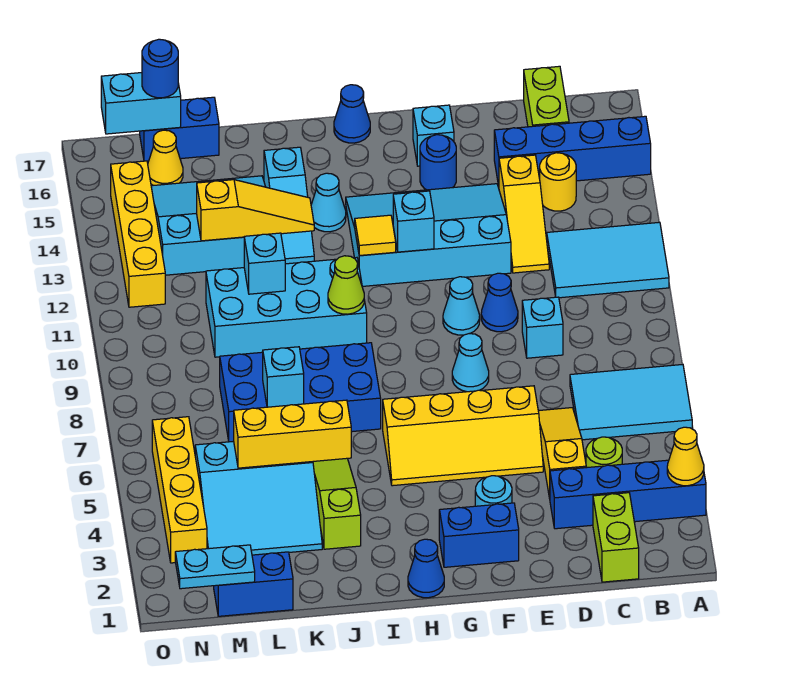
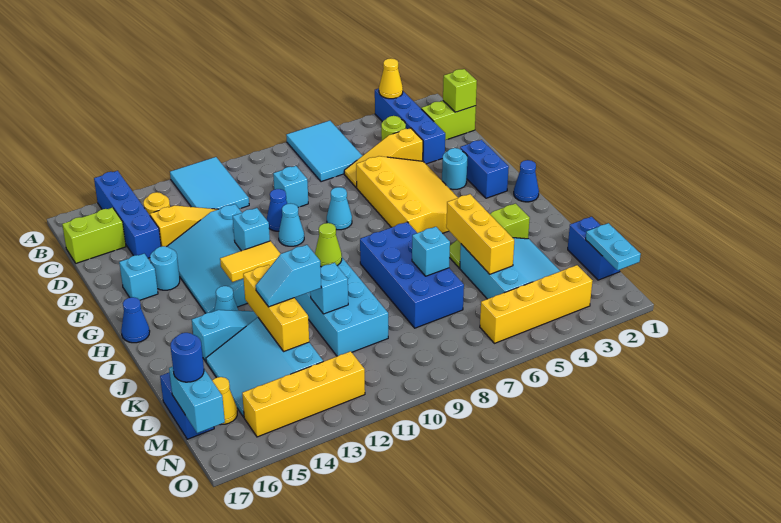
none -> lime brick C1 level 2
yellow slope E5:H6 level 1 top 6 -> yellow slope E4:H6 level 1 top 6
blue round brick F15 level 1 -> cyan round brick F15 level 1
yellow tile H12 level 2 -> yellow tile H12:H13 level 2
yellow slope J13:L13 level 2 top L -> yellow brick J13:L13 level 2
none -> cyan slope K12:K13 level 3 top 12

